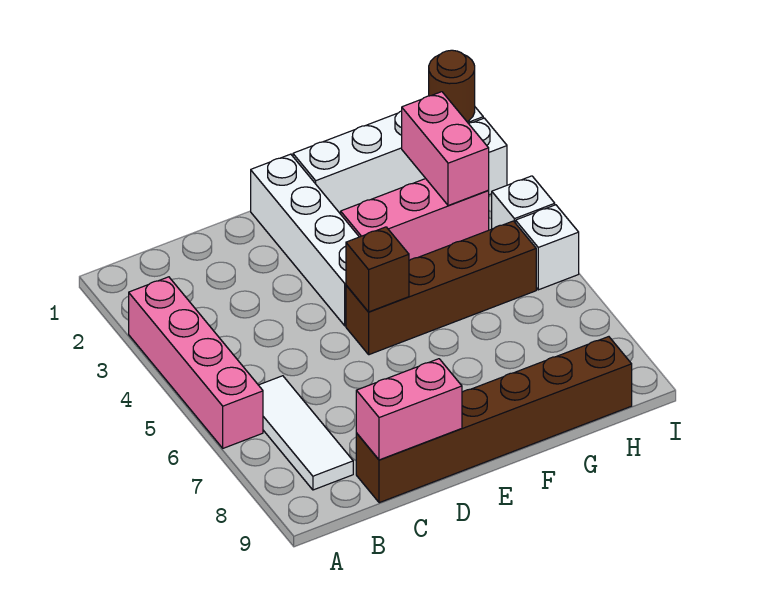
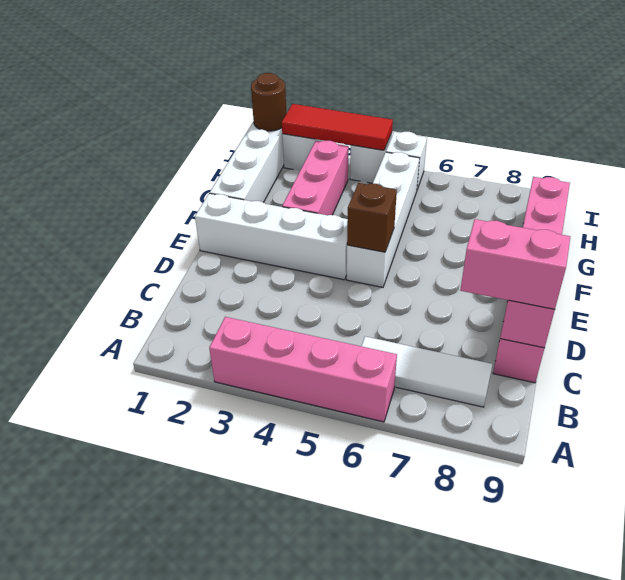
brown brick C9:H9 level 1 -> pink brick C9:H9 level 1
brown brick E5:H5 level 1 -> white brick E5:H5 level 1
pink brick H2:H3 level 2 -> pink brick C8:C9 level 3
none -> red tile I2:I4 level 2

